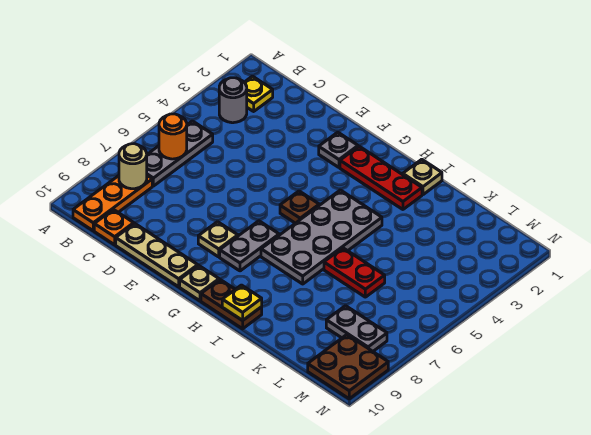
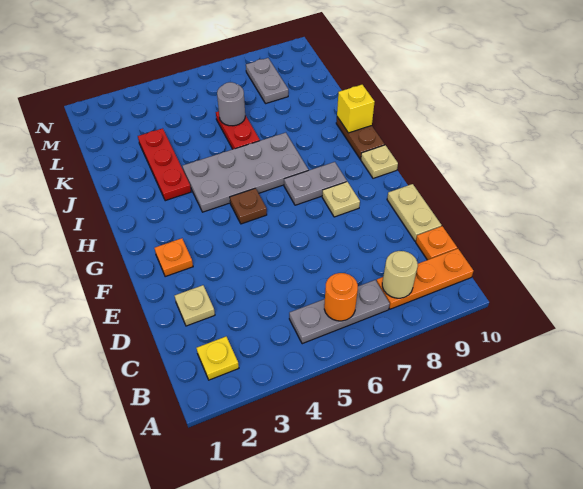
grey round brick B3 level 1 -> grey round brick K6 level 2
tan plate D10:F10 level 1 -> tan plate D10:E10 level 1
grey plate F2 level 1 -> orange plate F2 level 1
red plate G2:I2 level 1 -> red plate I3:K3 level 1
tan plate I1 level 1 -> tan plate D2 level 1
yellow plate I10 level 2 -> yellow brick I10 level 2
brown plate M9:N10 level 1 -> none

